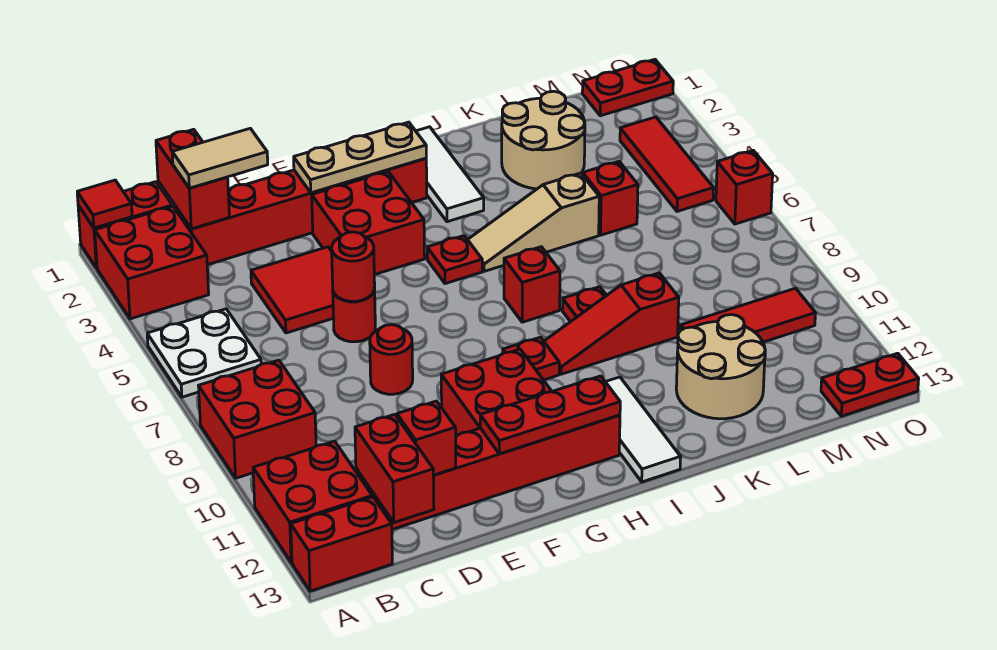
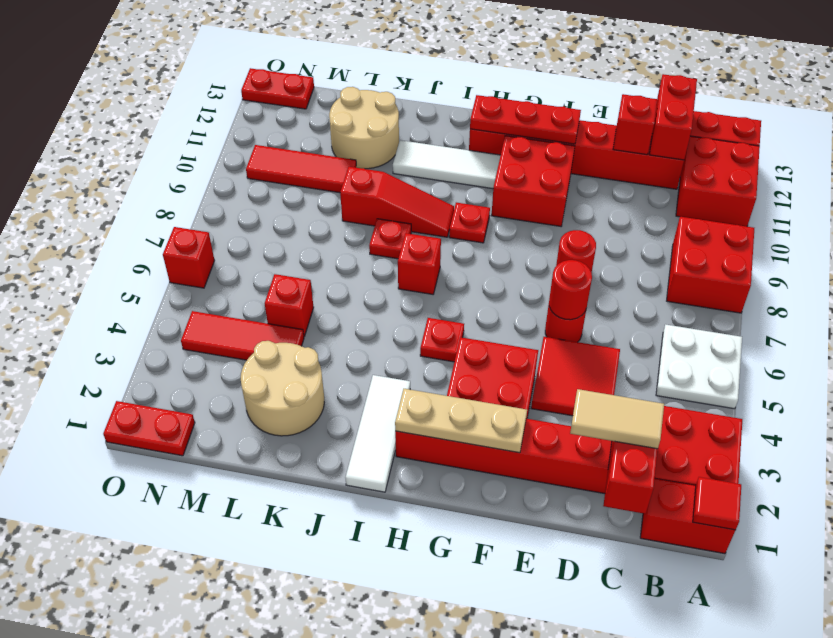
tan slope I5:K5 level 1 top K -> none
white tile I11:I13 level 1 -> white tile H11:J11 level 1
red tile N3:N5 level 1 -> red tile L4:N4 level 1

